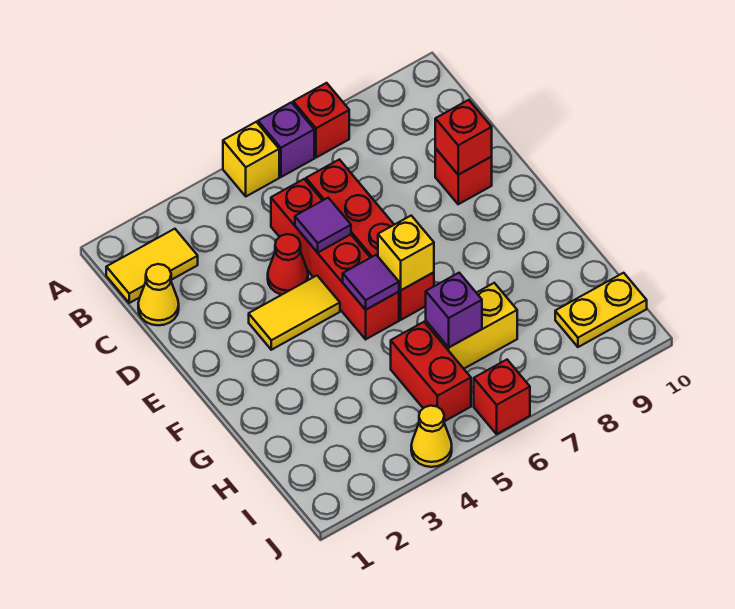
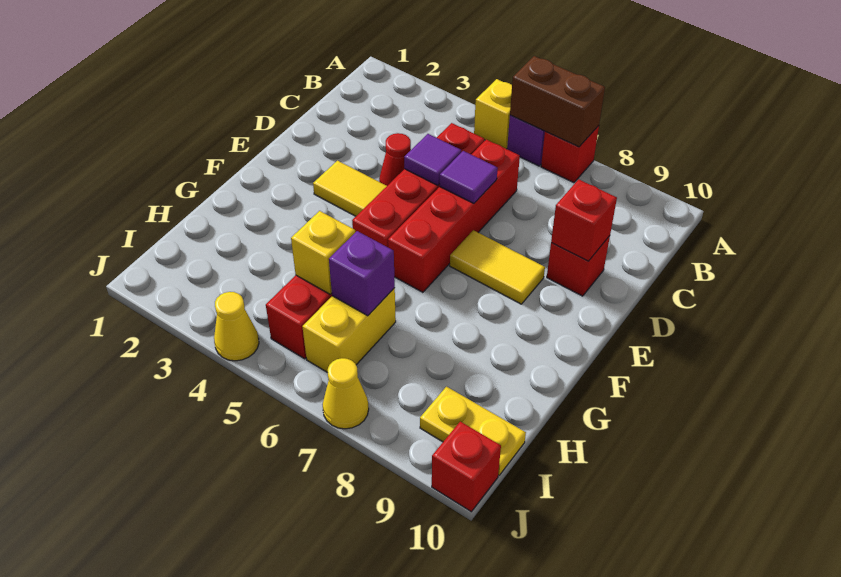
none -> brown brick A6:A7 level 2
yellow tile B1:B2 level 1 -> yellow tile E7:E8 level 1
yellow cone C1 level 1 -> yellow cone J7 level 1
purple tile F5 level 2 -> purple tile D6 level 2
yellow brick F6 level 2 -> yellow brick H5 level 2
yellow brick H6:H7 level 1 -> yellow brick H6:I6 level 1
red brick J6 level 1 -> red brick J10 level 1

